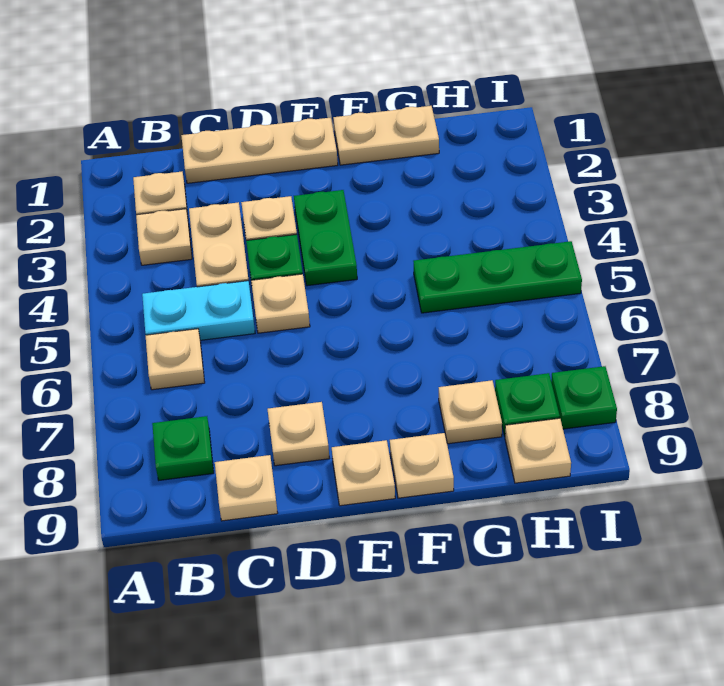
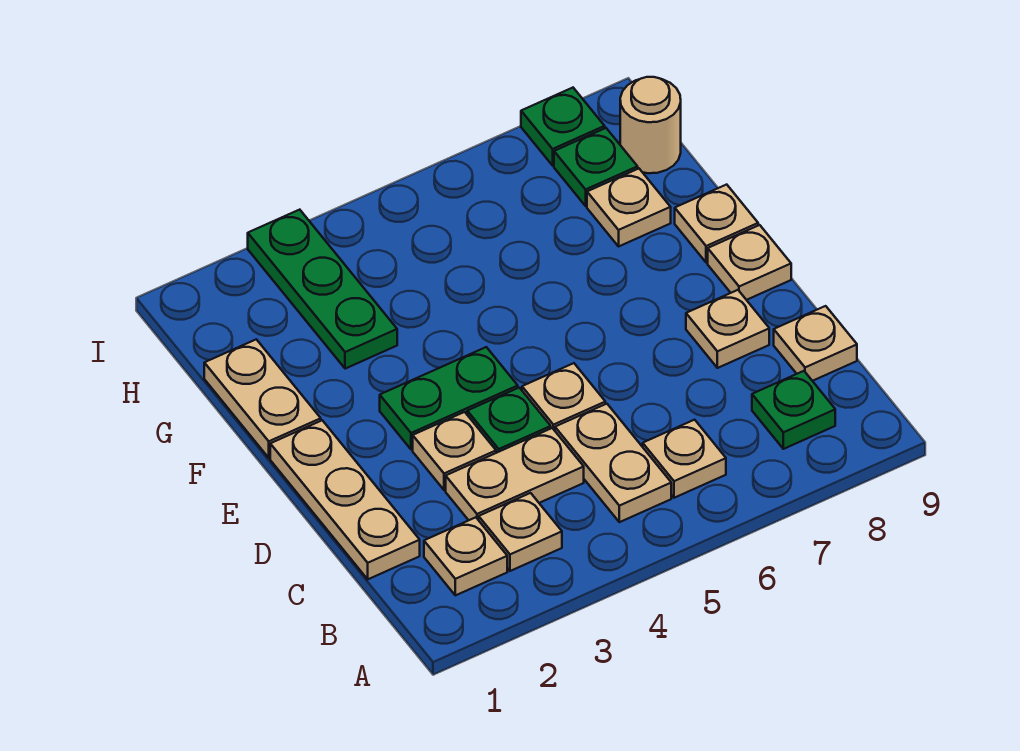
cyan plate B5:C5 level 1 -> tan plate B5:C5 level 1
green plate G5:I5 level 1 -> green plate G3:I3 level 1
tan plate H9 level 1 -> tan round brick H9 level 1

